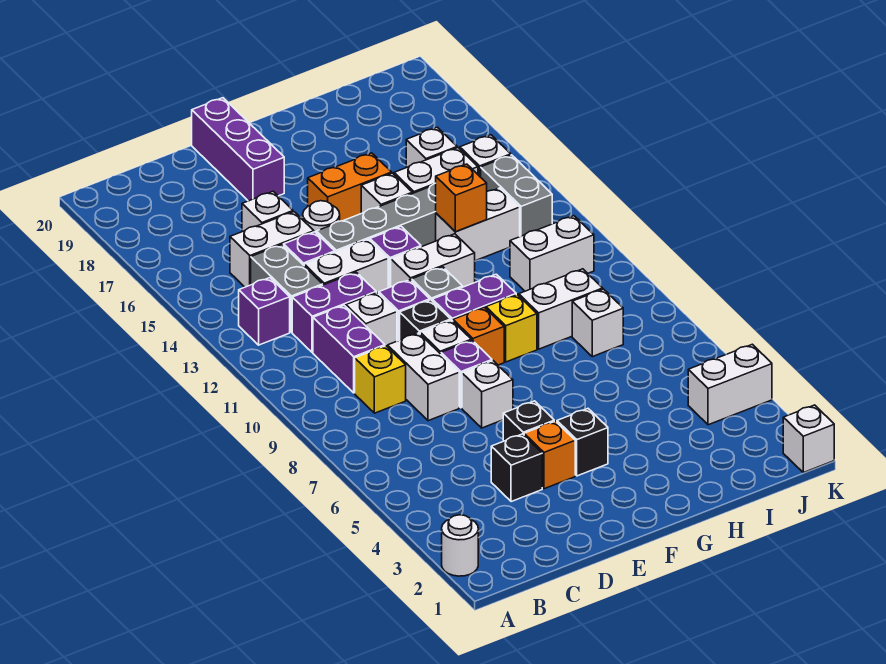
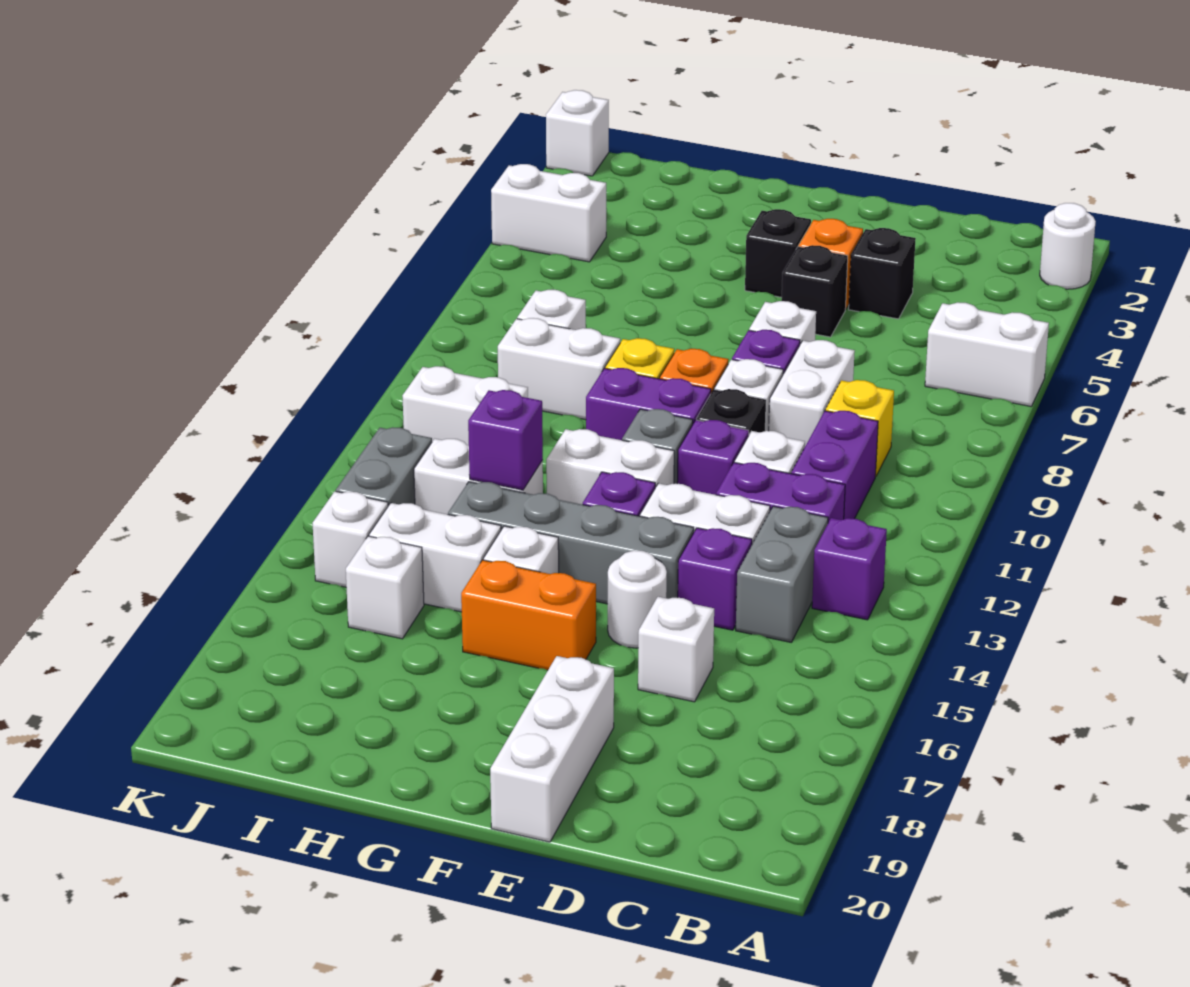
white brick C15:D15 level 1 -> white brick A6:B6 level 1
purple brick E18:E20 level 1 -> white brick E18:E20 level 1
orange brick H13 level 2 -> purple brick H13 level 2

